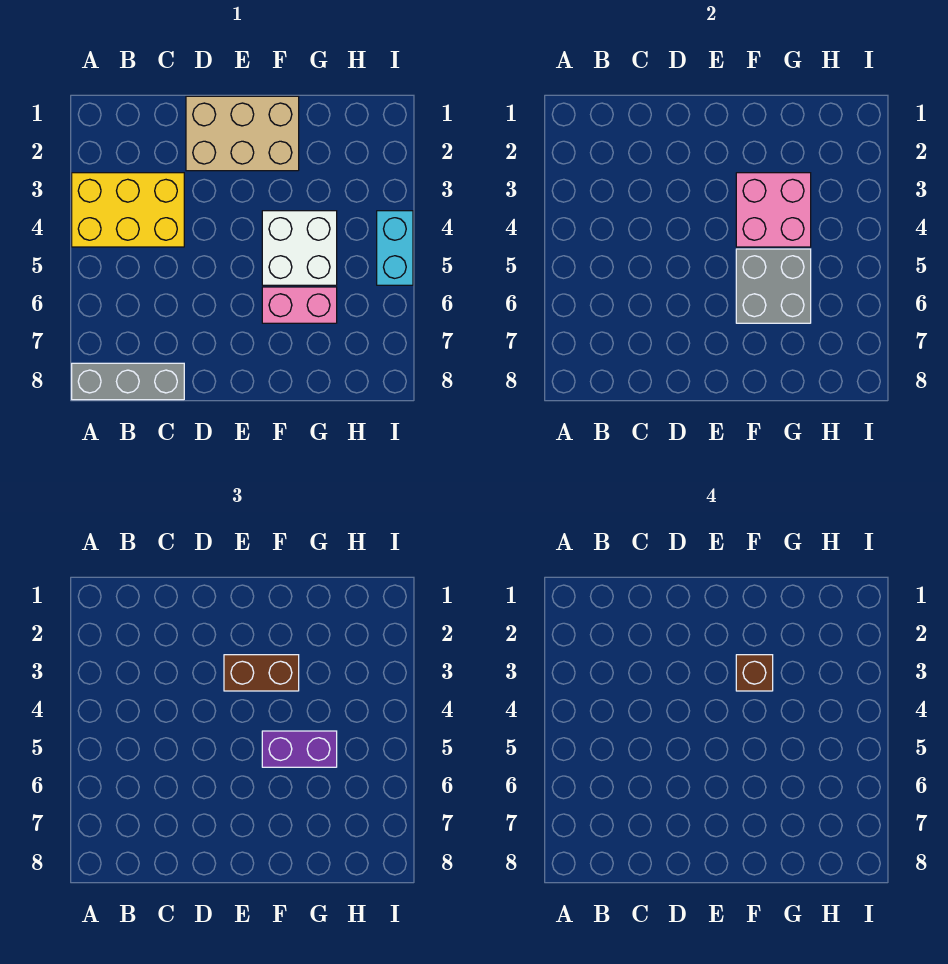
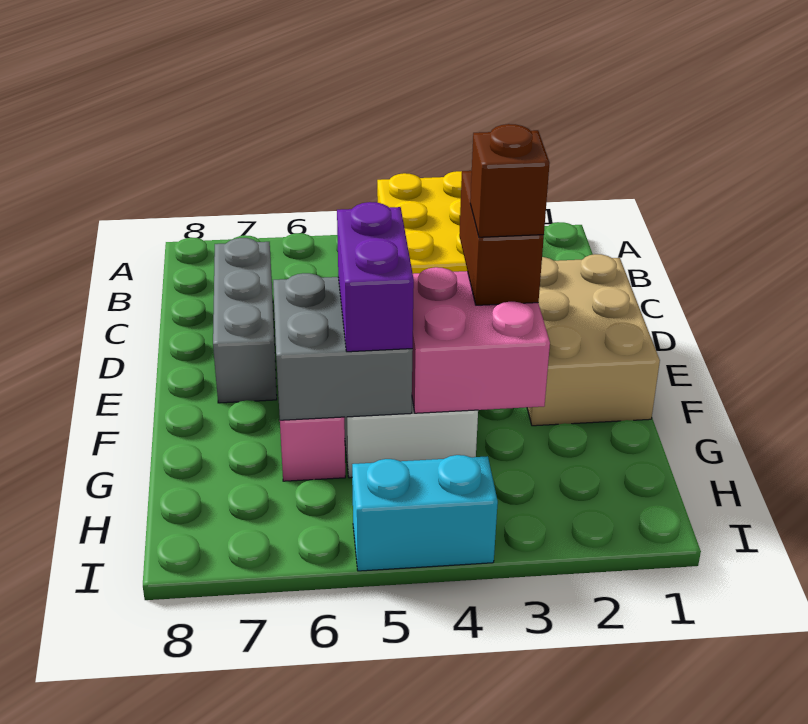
grey brick A8:C8 level 1 -> grey brick C7:E7 level 1

